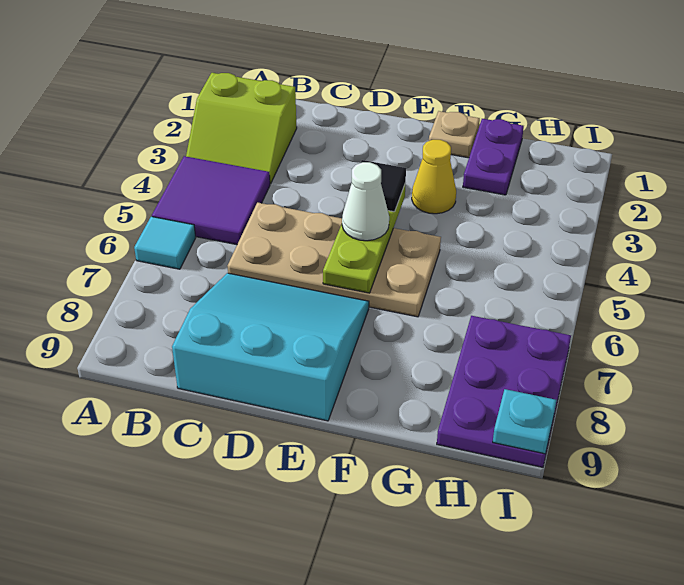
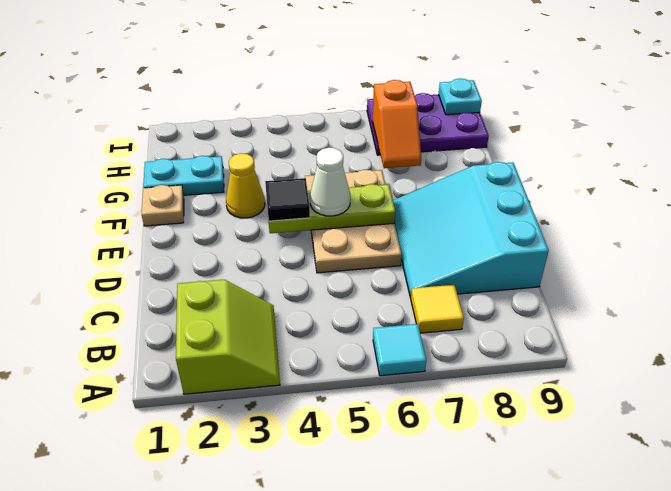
purple tile A4:B5 level 1 -> none
none -> yellow tile B7 level 1
tan plate C5:F6 level 1 -> tan plate D5:F6 level 1
purple plate G1:G2 level 1 -> cyan plate G1:G2 level 1
none -> orange slope G7:H7 level 2 top H

